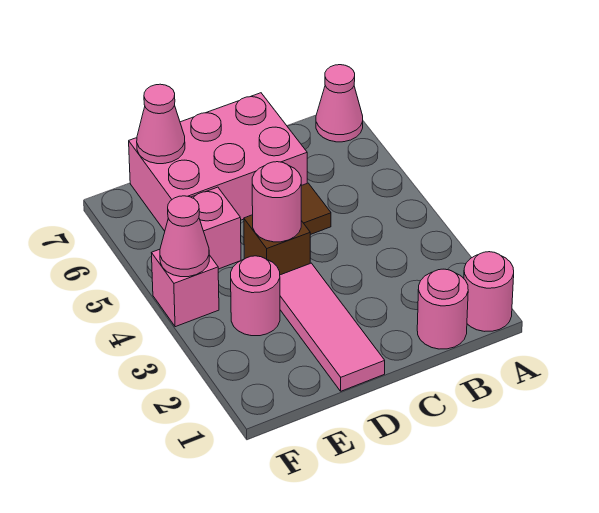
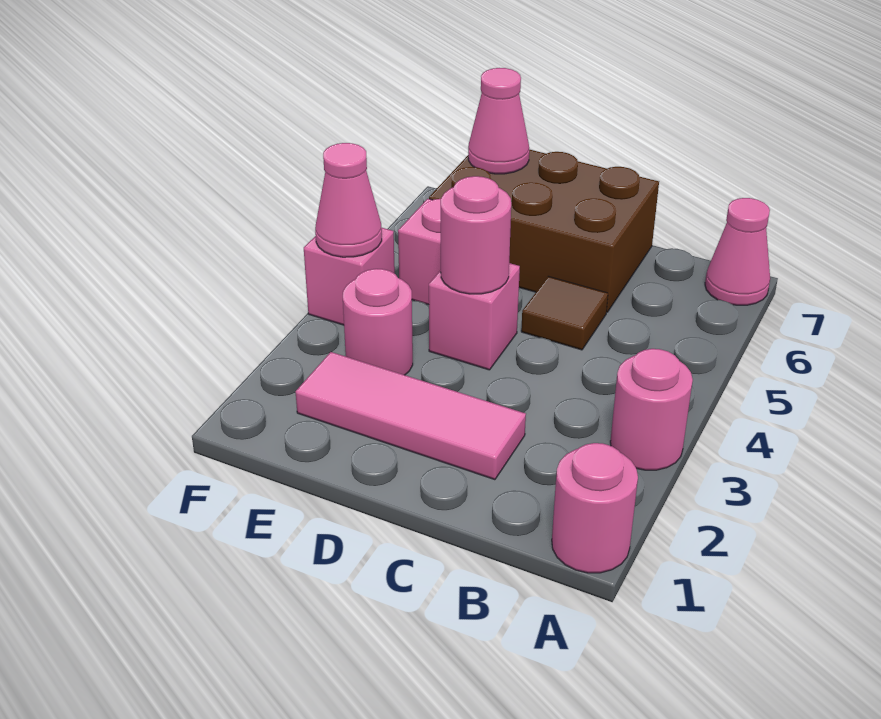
pink round brick B1 level 1 -> pink round brick A3 level 1
pink brick C6:E7 level 1 -> brown brick C6:E7 level 1
pink tile D1:D3 level 1 -> pink tile C2:E2 level 1
brown brick D4 level 1 -> pink brick D4 level 1

